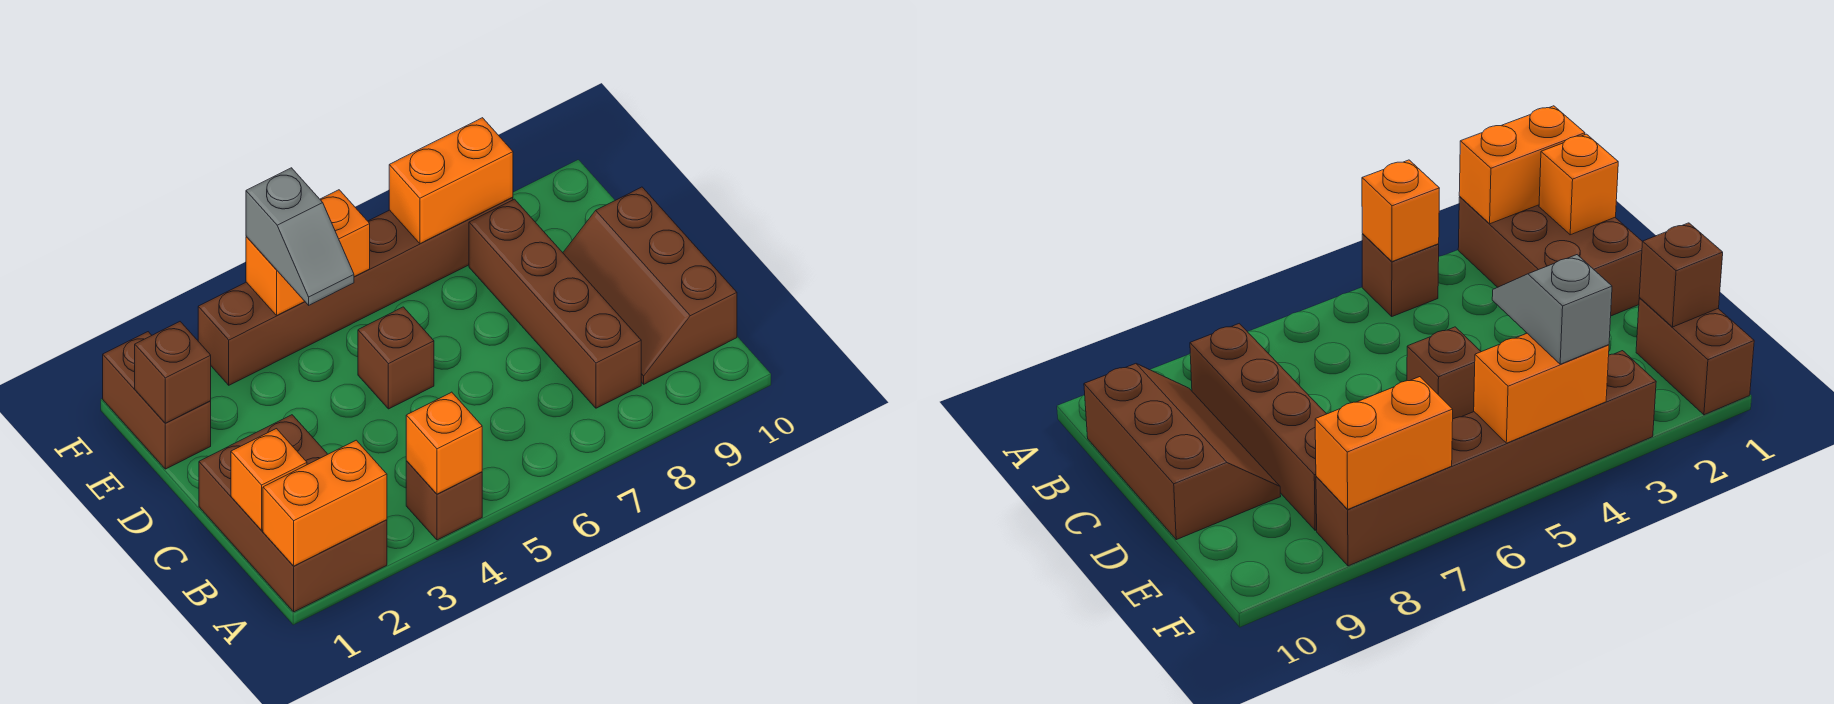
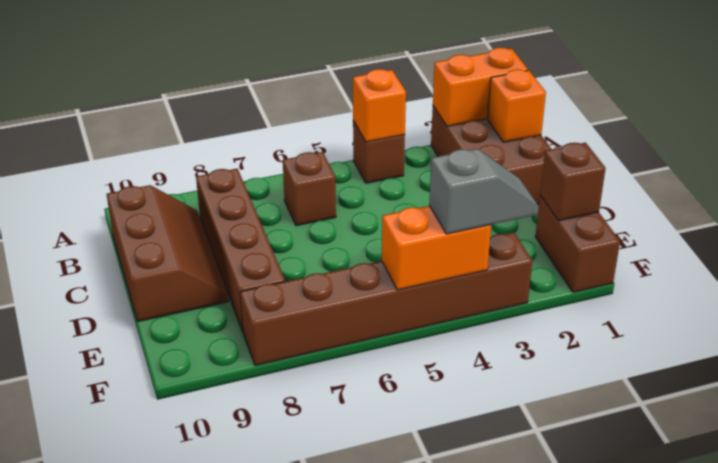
brown brick D5 level 1 -> brown brick B6 level 1
grey slope E4:F4 level 3 top F -> grey slope F3:F4 level 3 top 4
orange brick F7:F8 level 2 -> none

